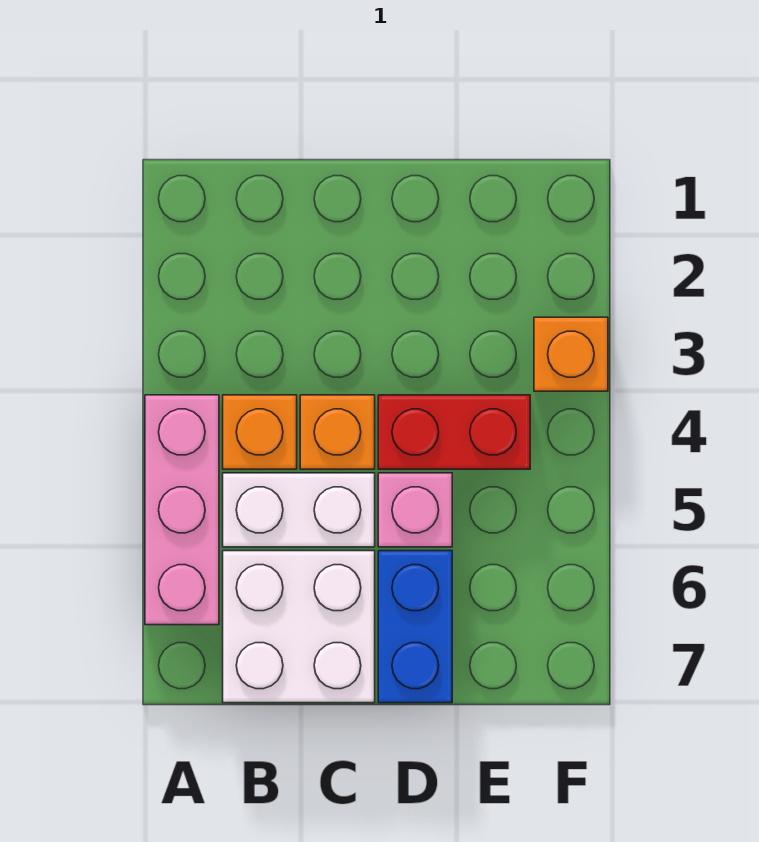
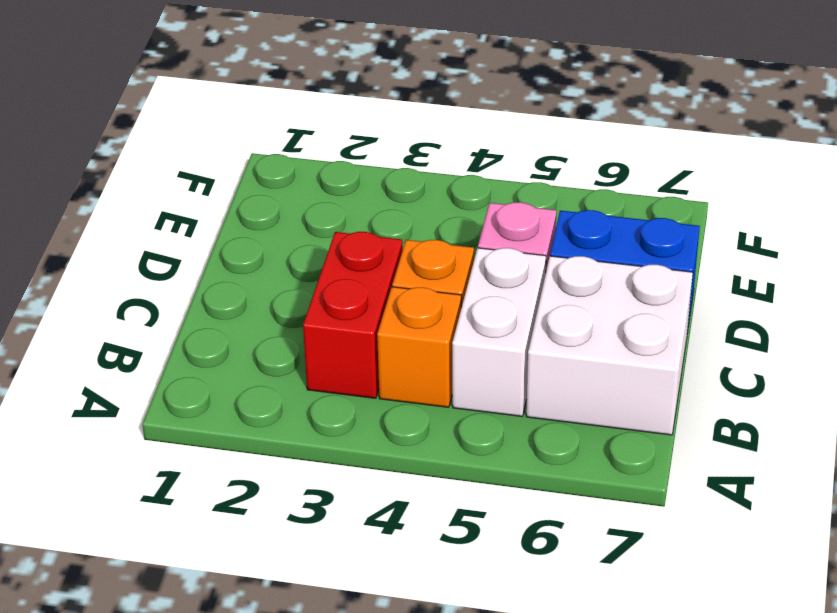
pink brick A4:A6 level 1 -> none
red brick D4:E4 level 1 -> red brick B3:C3 level 1
orange brick F3 level 1 -> none

